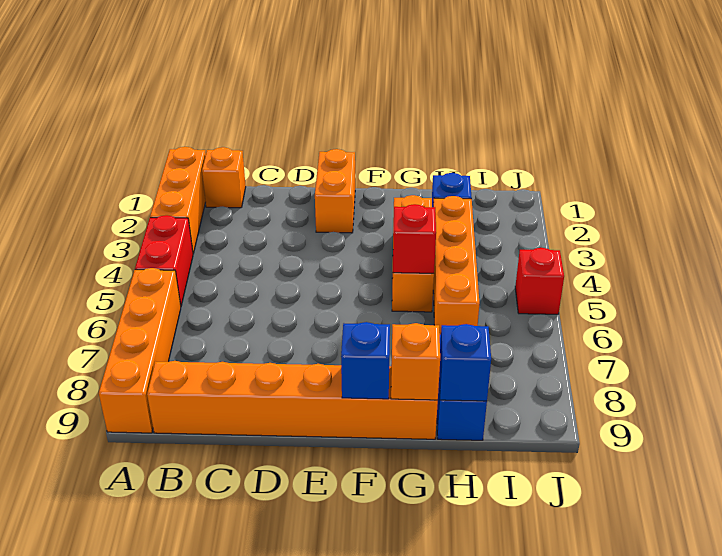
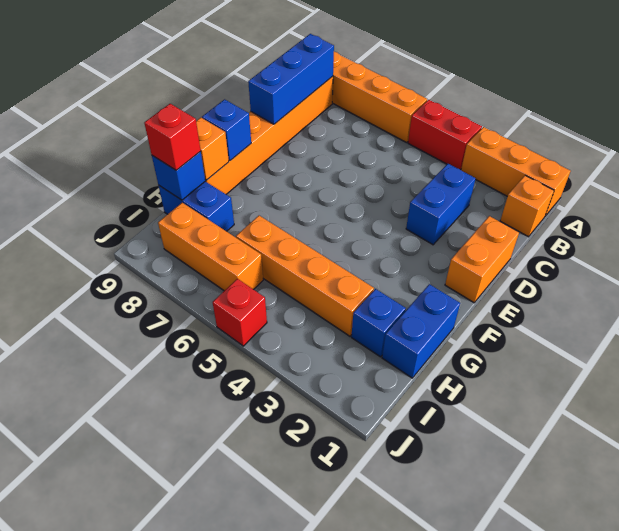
none -> blue brick B9:D9 level 2
none -> blue brick C3:D3 level 1
orange brick E1:E2 level 1 -> orange brick D1:E1 level 1
none -> blue brick G1:H1 level 1
orange brick G3:G5 level 1 -> orange brick I6:I8 level 1
red brick G5 level 2 -> red brick H9 level 3

